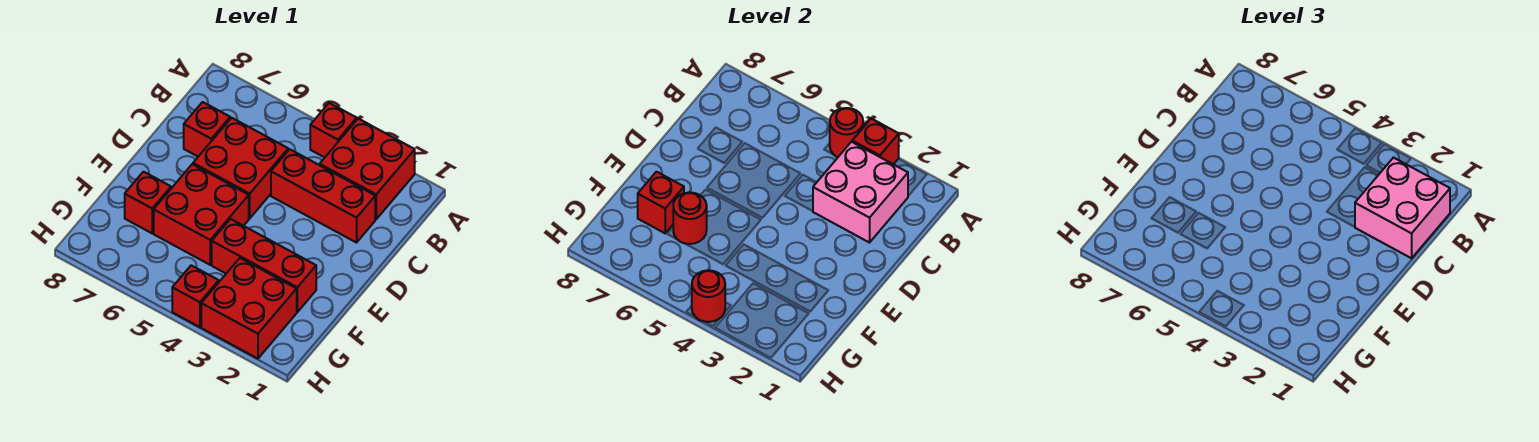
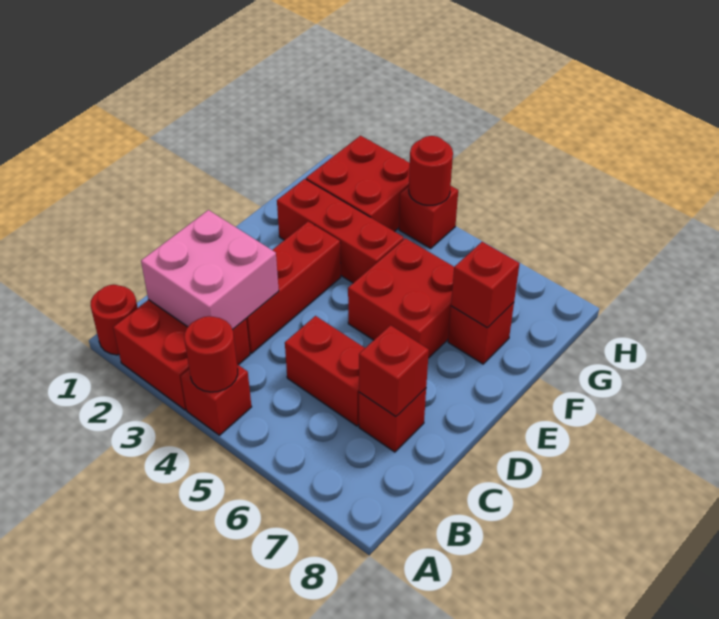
red brick A3 level 2 -> red brick C7 level 2
pink brick B1:C2 level 3 -> none
red brick C2:C4 level 1 -> red brick C3:E3 level 1
red brick C5:D6 level 1 -> red brick C5:C6 level 1
red round brick F6 level 2 -> red round brick A1 level 1

